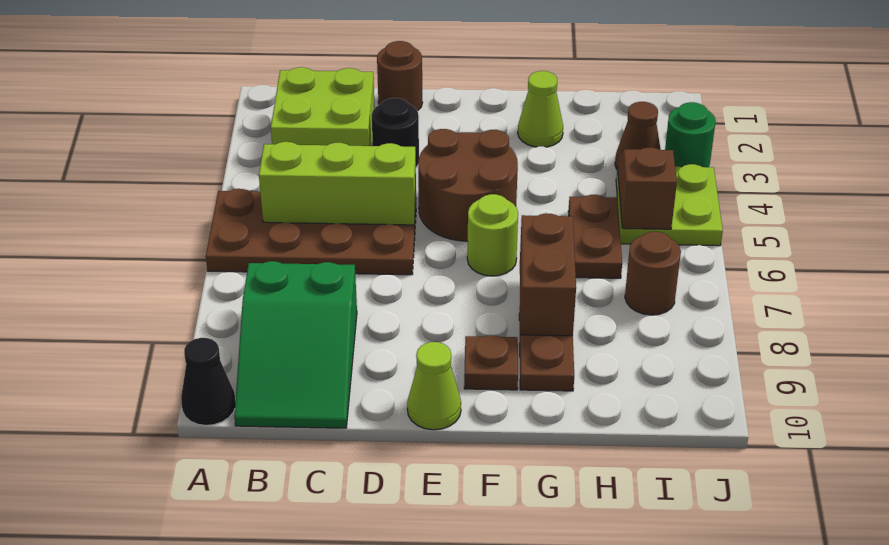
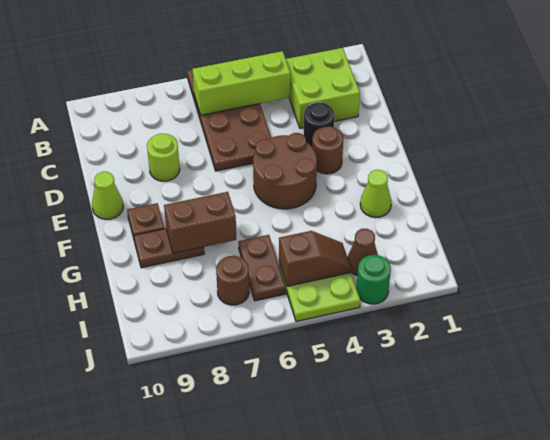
black cone A10 level 1 -> none
lime brick B5:D5 level 2 -> lime brick B4:B6 level 2
green slope B8:C10 level 1 top 8 -> none
brown round brick D1 level 1 -> brown round brick E3 level 1
lime round brick F6 level 1 -> lime round brick D8 level 1
brown plate H5:H6 level 1 -> brown plate H6:I6 level 1

